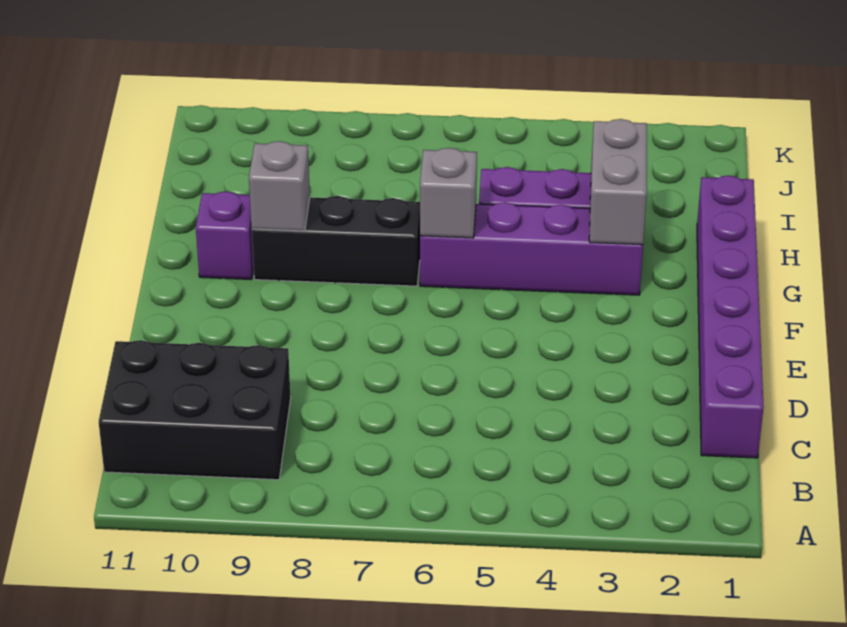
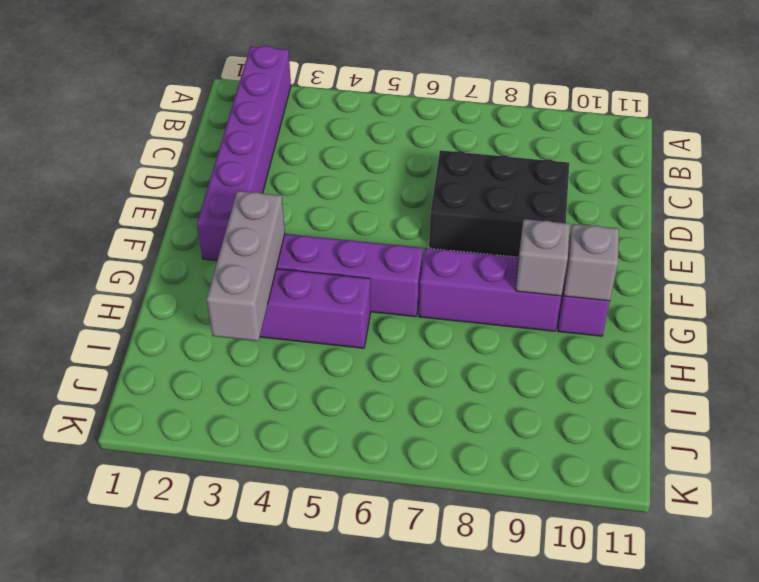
black brick B9:C11 level 1 -> black brick D7:E9 level 1
purple brick C1:H1 level 1 -> purple brick A2:F2 level 1
grey brick G3:H3 level 2 -> grey brick G3:I3 level 2
grey brick G6 level 2 -> grey brick G10 level 2
black brick G7:G9 level 1 -> purple brick G7:G9 level 1

